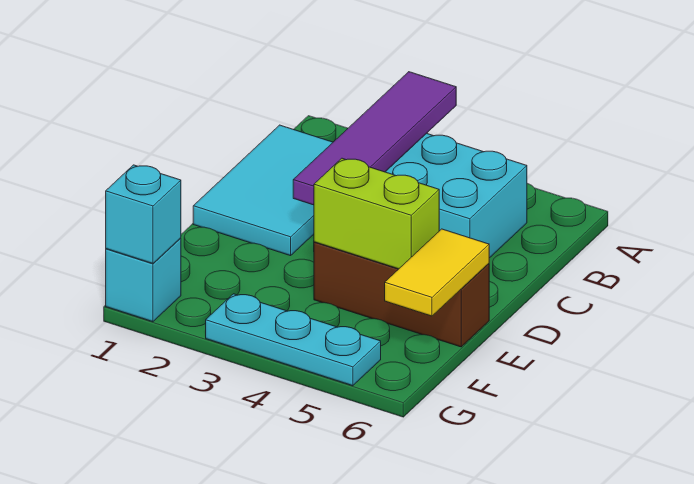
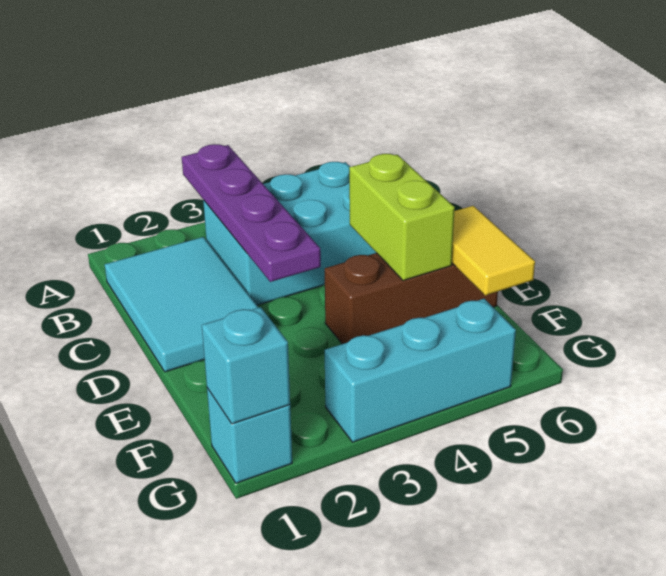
purple tile A3:D3 level 2 -> purple plate A3:D3 level 2
lime brick E4:E5 level 2 -> lime brick D5:E5 level 2
cyan plate G3:G5 level 1 -> cyan brick G3:G5 level 1

